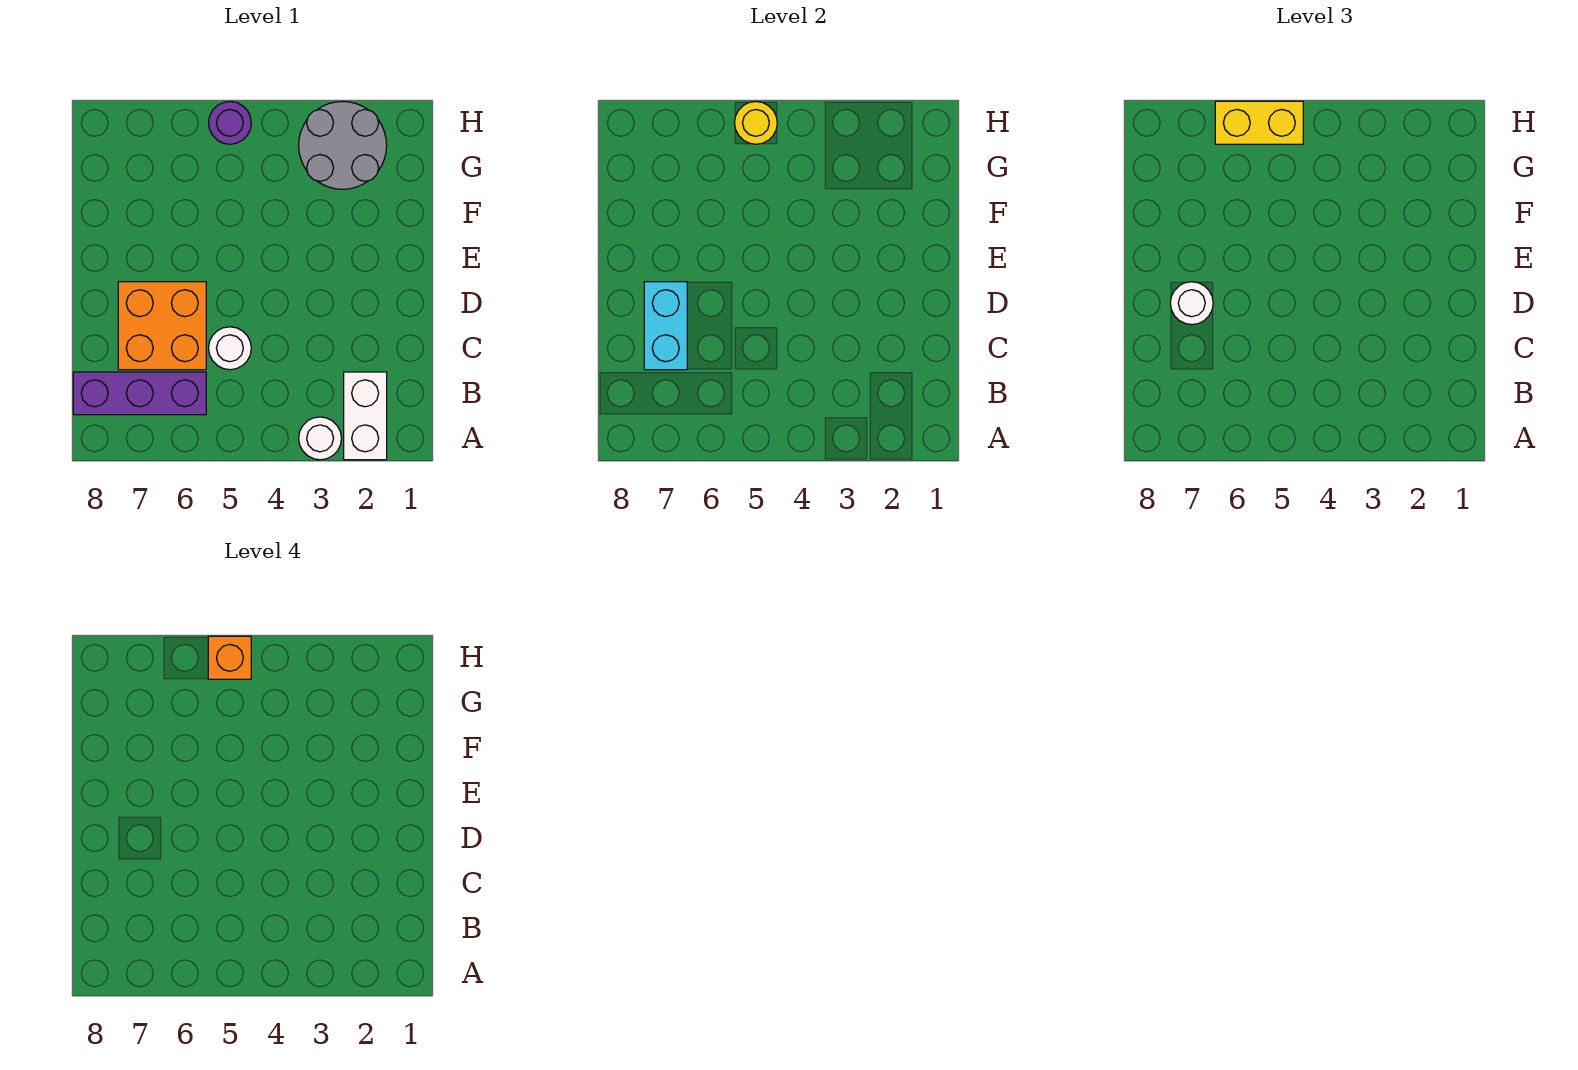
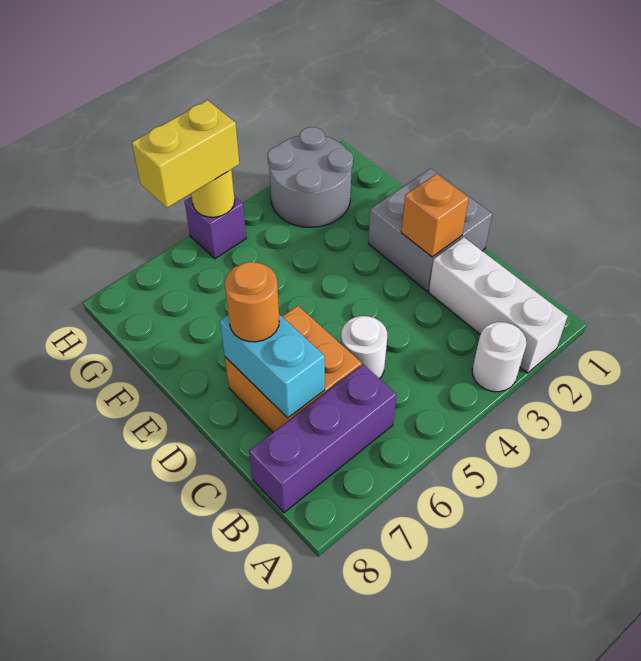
white brick A2:B2 level 1 -> white brick A2:C2 level 1
none -> grey brick D1:E2 level 1
white round brick D7 level 3 -> orange round brick D7 level 3
purple round brick H5 level 1 -> purple brick H5 level 1
orange brick H5 level 4 -> orange brick D2 level 2

